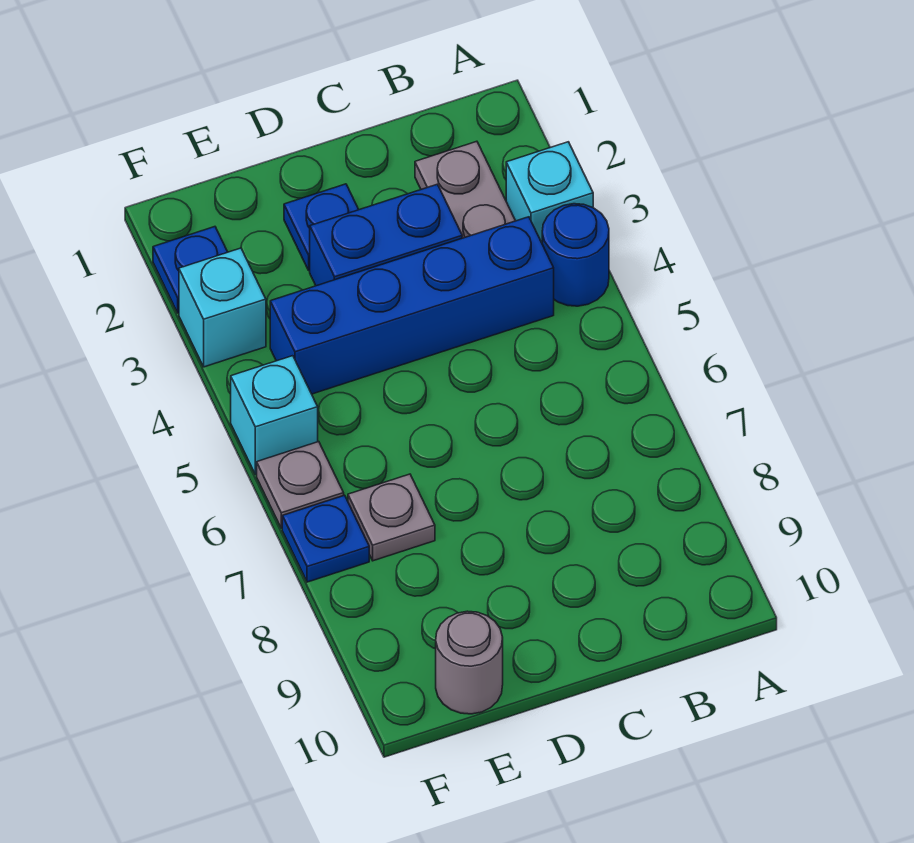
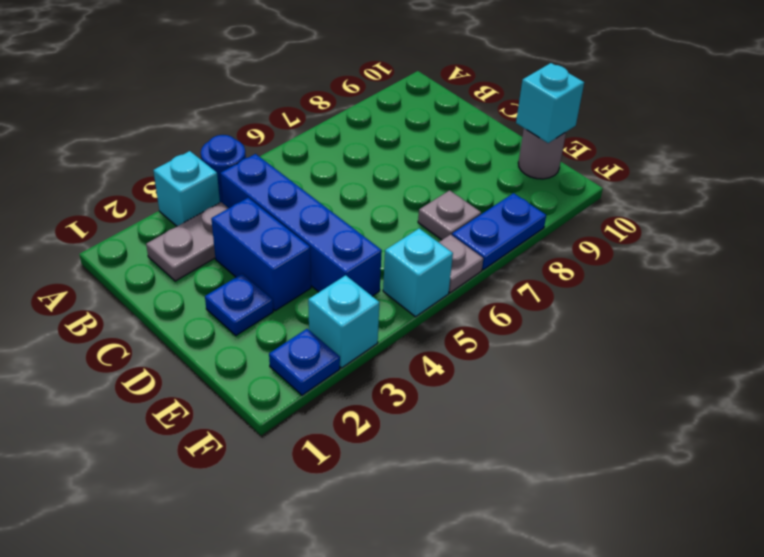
none -> cyan brick E10 level 2
blue plate F7 level 1 -> blue plate F7:F8 level 1

